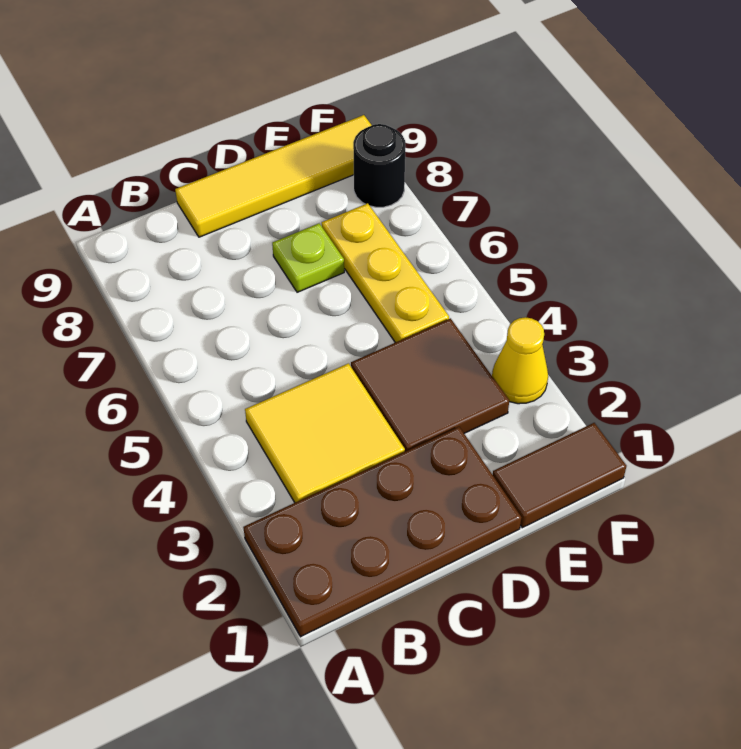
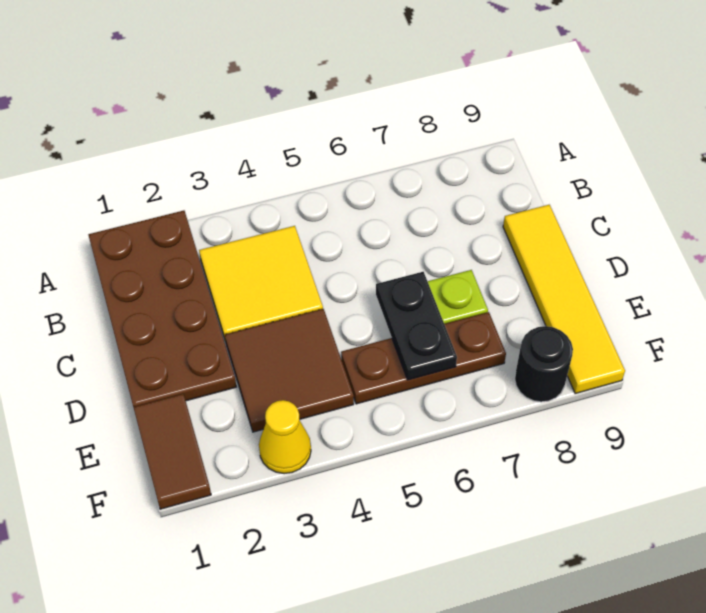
none -> black plate D6:E6 level 2
yellow plate E5:E7 level 1 -> brown plate E5:E7 level 1

